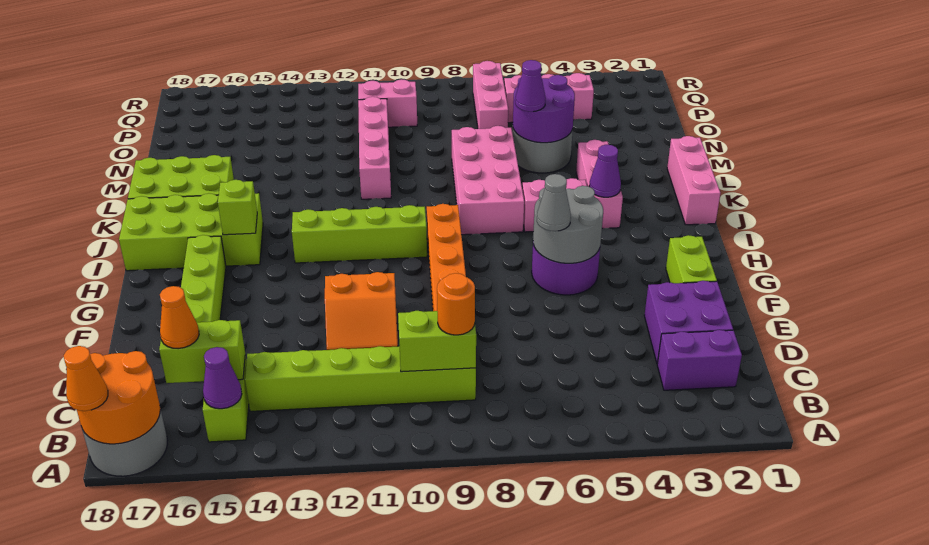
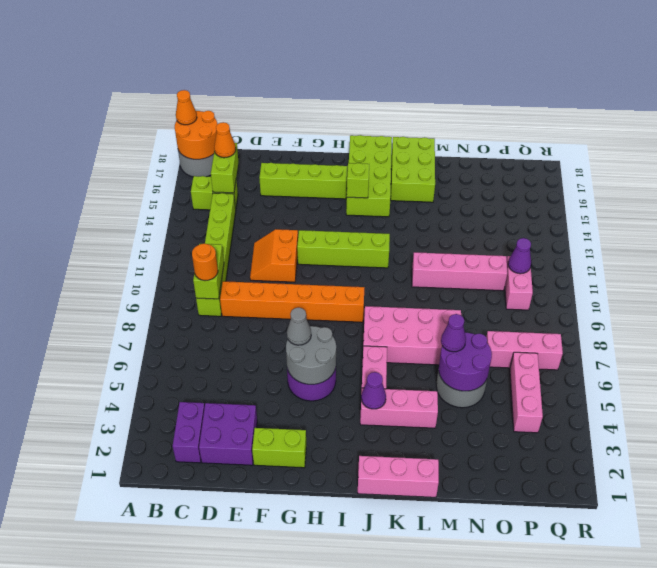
purple cone B15 level 2 -> purple cone P11 level 2
lime brick I10:I13 level 1 -> lime brick G12:J12 level 1

